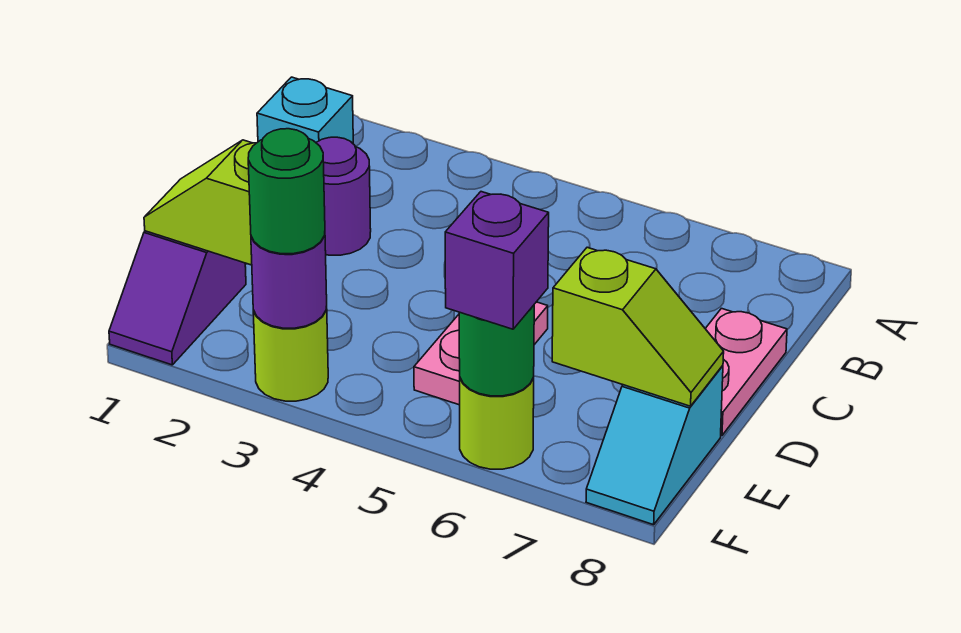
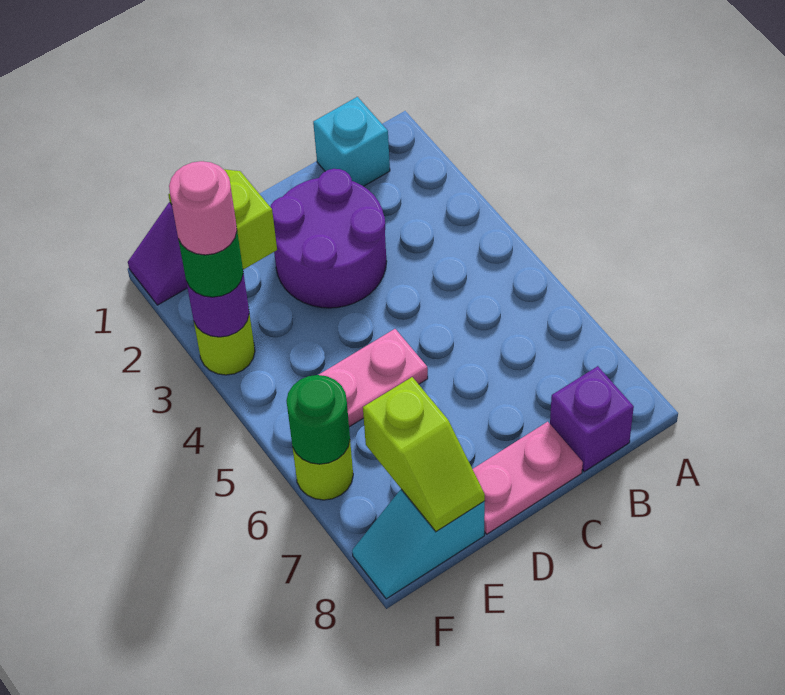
purple round brick C2 level 1 -> purple round brick C2:D3 level 1
none -> pink round brick F3 level 4
purple brick F6 level 3 -> purple brick B8 level 1

